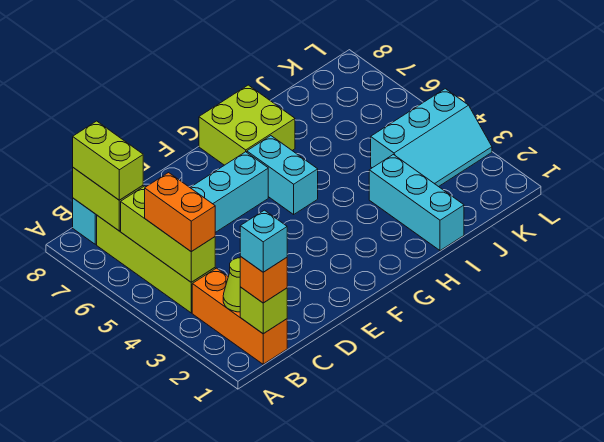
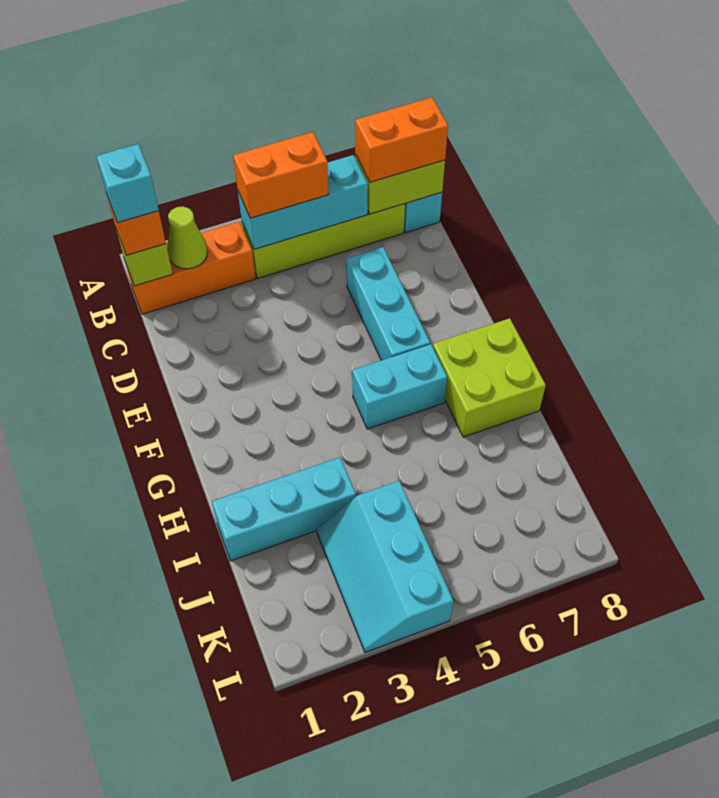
lime brick B4:B6 level 2 -> cyan brick B4:B6 level 2
lime brick B7:B8 level 3 -> orange brick B7:B8 level 3

